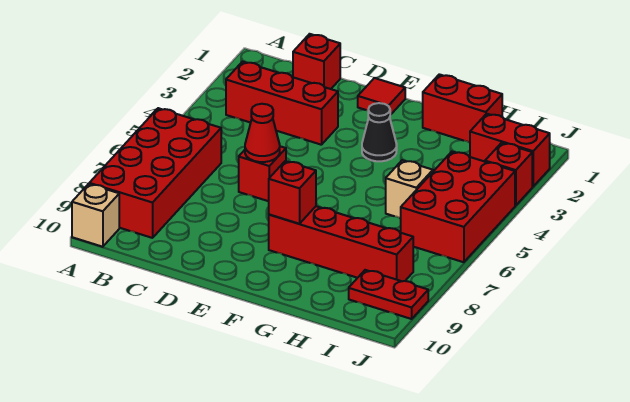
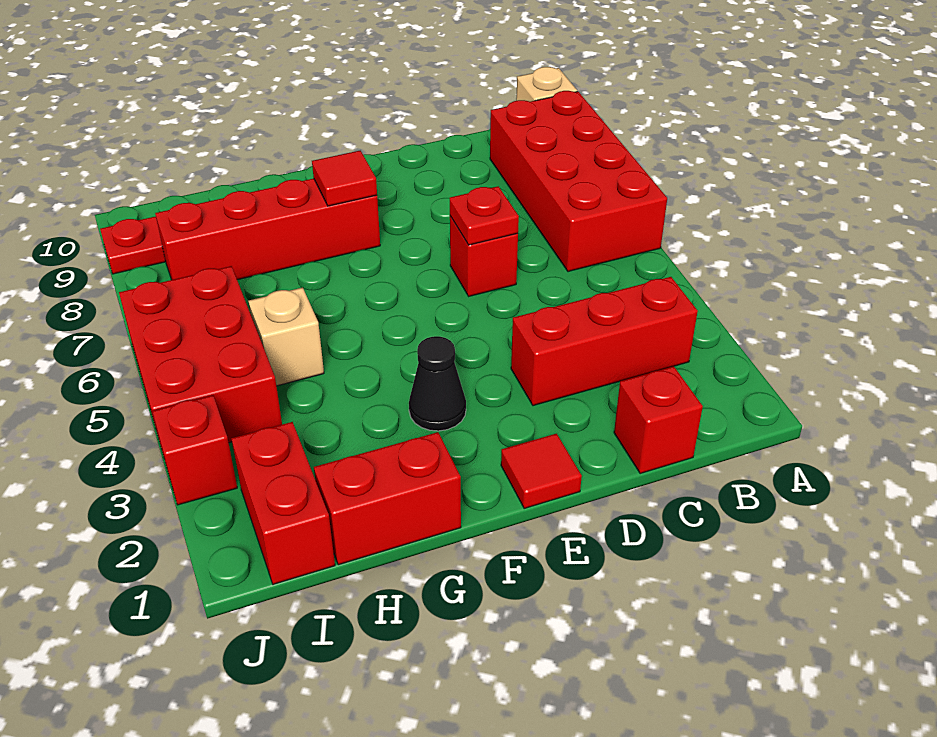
red cone D6 level 2 -> red plate D6 level 2
red brick F8 level 2 -> red tile F8 level 2
red brick I2:J2 level 1 -> red brick I1:I2 level 1

